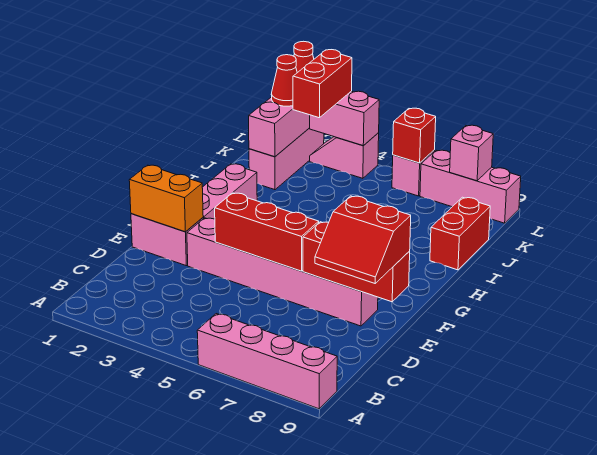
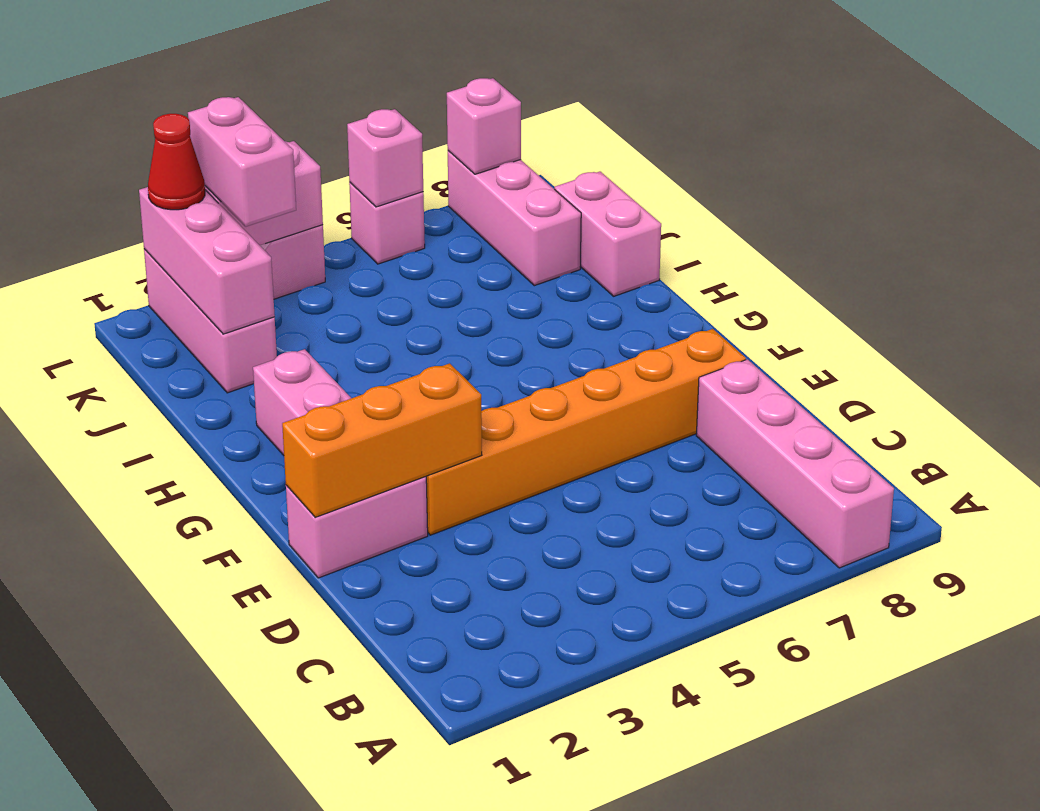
pink brick A6:A9 level 1 -> pink brick A8:D8 level 1
red slope D8:E9 level 3 top E -> none
orange brick E1:E2 level 2 -> orange brick E1:E3 level 2
pink brick E3:E8 level 1 -> orange brick E3:E8 level 1
red brick E4:E6 level 2 -> none
red brick E7:E9 level 2 -> none
red brick I9:J9 level 1 -> pink brick I9:J9 level 1
red cone K2 level 3 -> none
red brick K3:L3 level 3 -> pink brick K3:L3 level 3
red brick L6 level 2 -> pink brick L6 level 2
pink brick L7:L9 level 1 -> pink brick J8:L8 level 1

